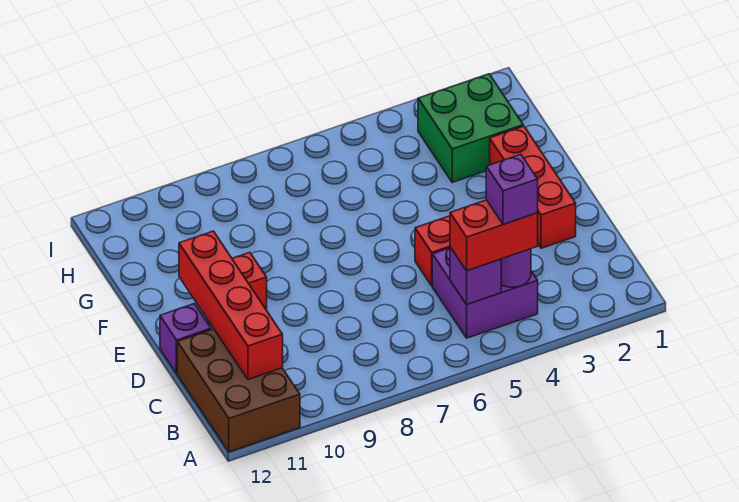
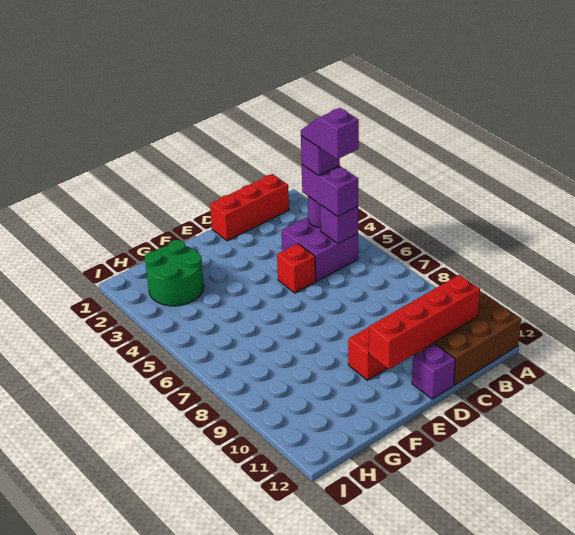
red brick B4:B5 level 3 -> purple brick B4:B5 level 3
none -> purple slope B4:B5 level 5 top 5
red brick D2:F2 level 1 -> red brick B1:D1 level 1
green brick G2:H3 level 1 -> green round brick G2:H3 level 1

